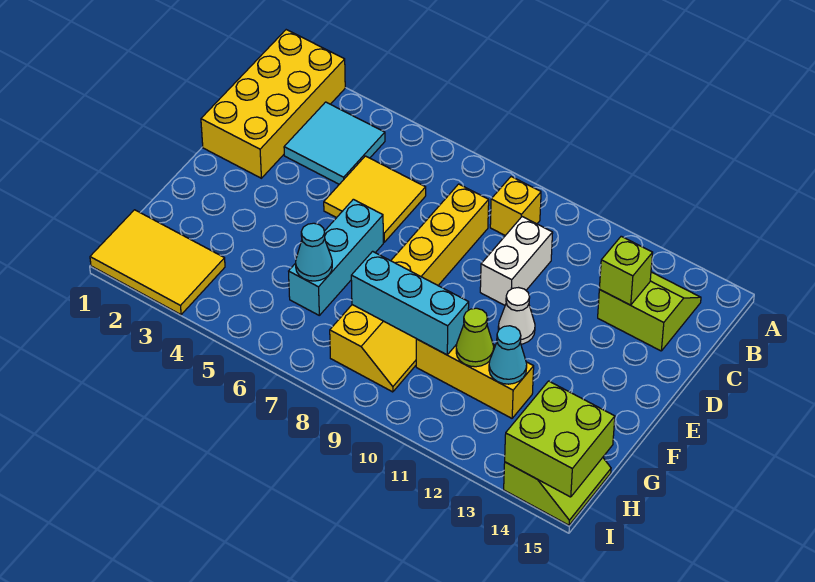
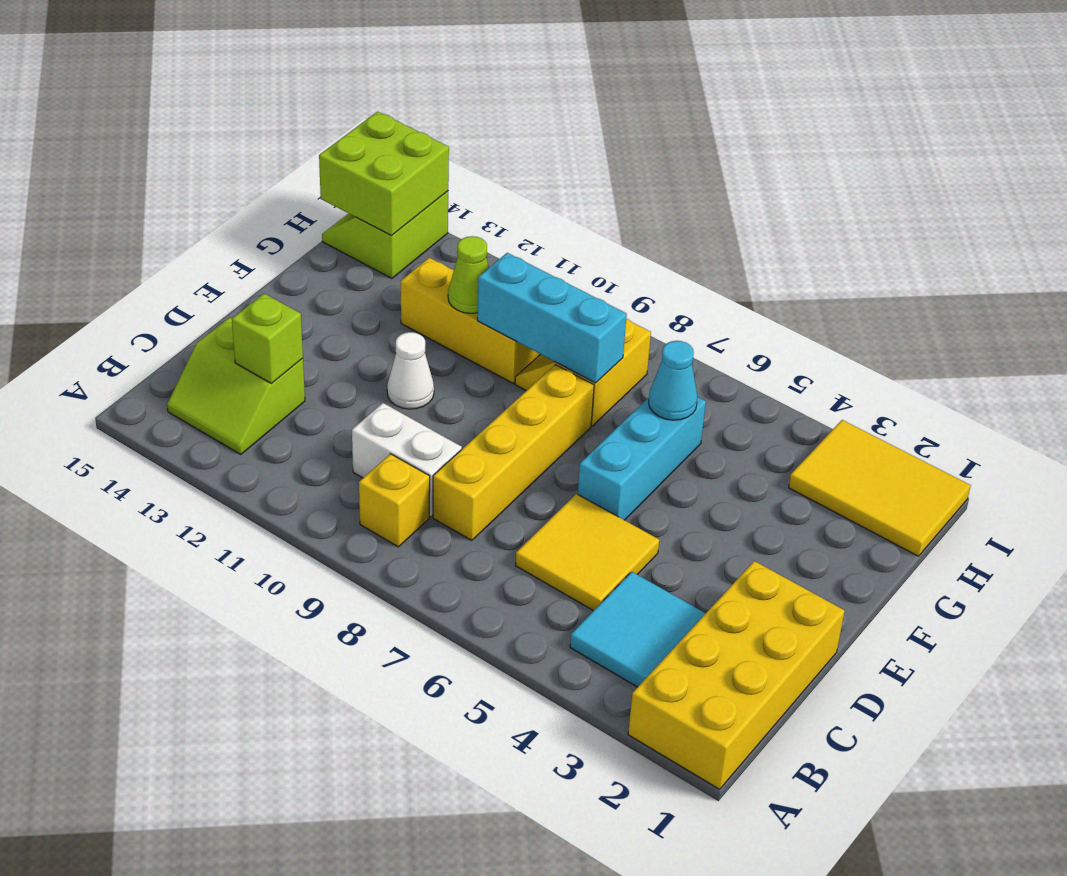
white brick C10:D10 level 1 -> white brick C9:C10 level 1
cyan cone G12 level 2 -> none

